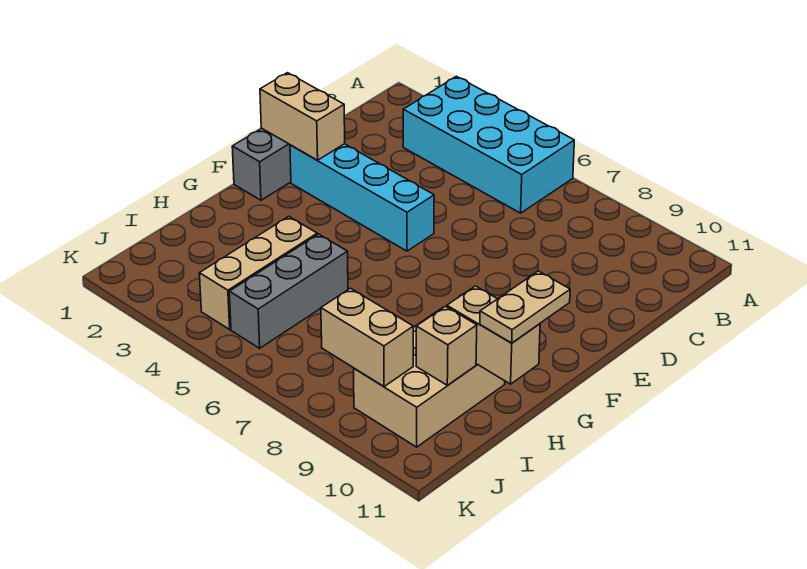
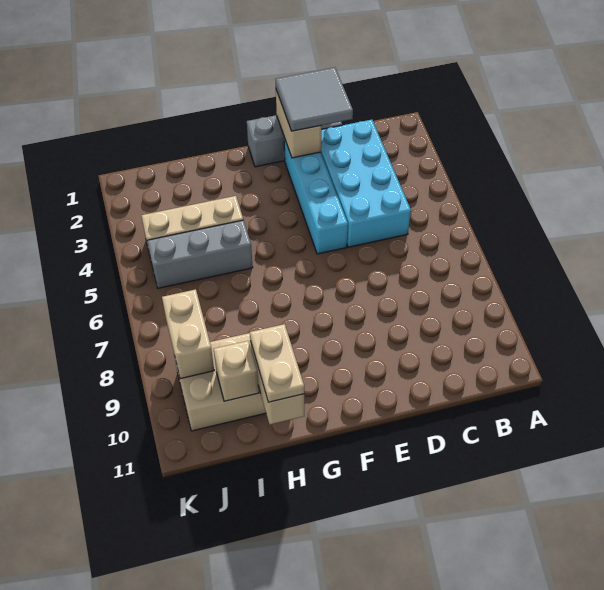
cyan brick A3:B6 level 1 -> cyan brick C2:D5 level 1
none -> grey tile D1:E2 level 3
tan plate G11:H11 level 3 -> tan plate H10:H11 level 3

